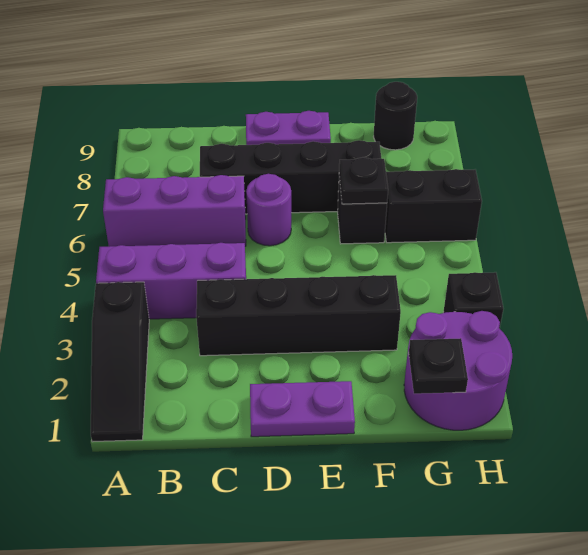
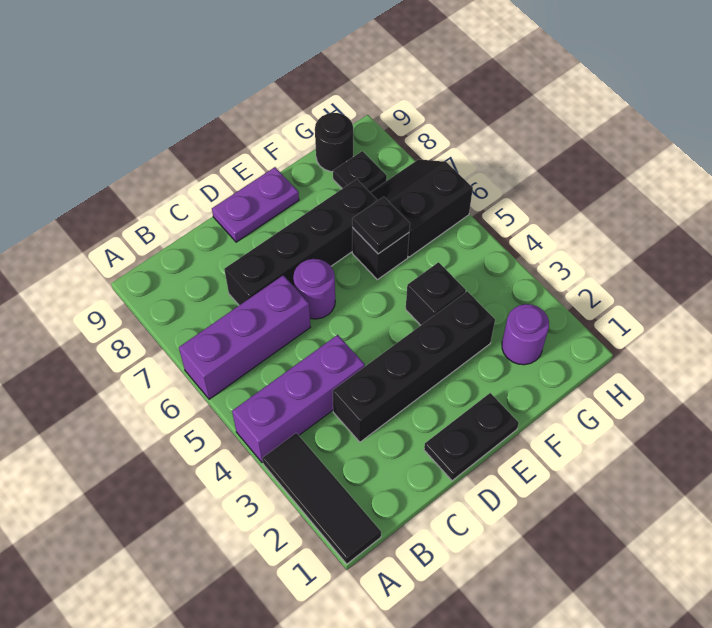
black slope A1:A3 level 1 top 3 -> black tile A1:A3 level 1
purple plate D1:E1 level 1 -> black plate D1:E1 level 1
purple round brick G1:H2 level 1 -> purple round brick G2 level 1
black plate G1 level 2 -> black plate G8 level 1
black brick H3 level 1 -> black brick F4 level 1

